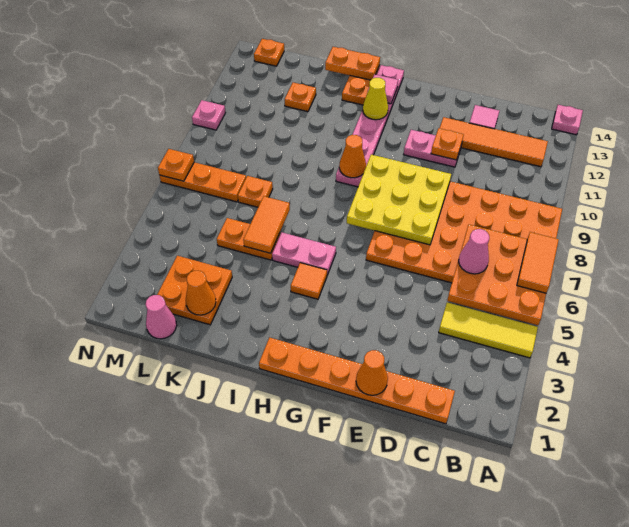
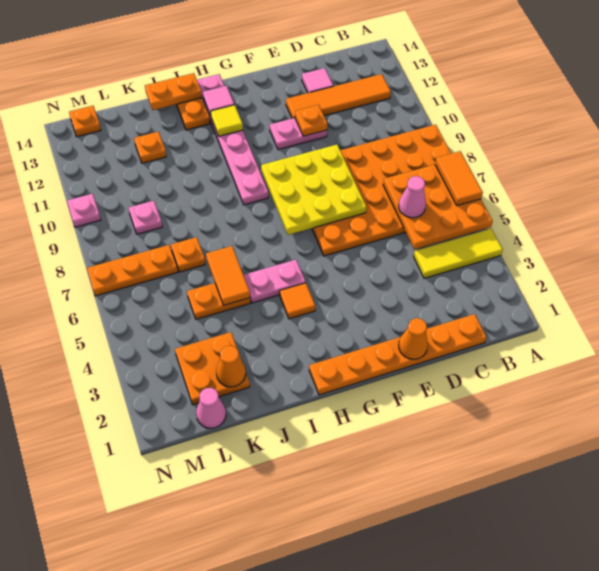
pink plate A14 level 1 -> pink plate L9 level 1
orange cone H9 level 2 -> none
yellow cone H12 level 2 -> yellow tile H12 level 2
orange plate N7 level 2 -> none

